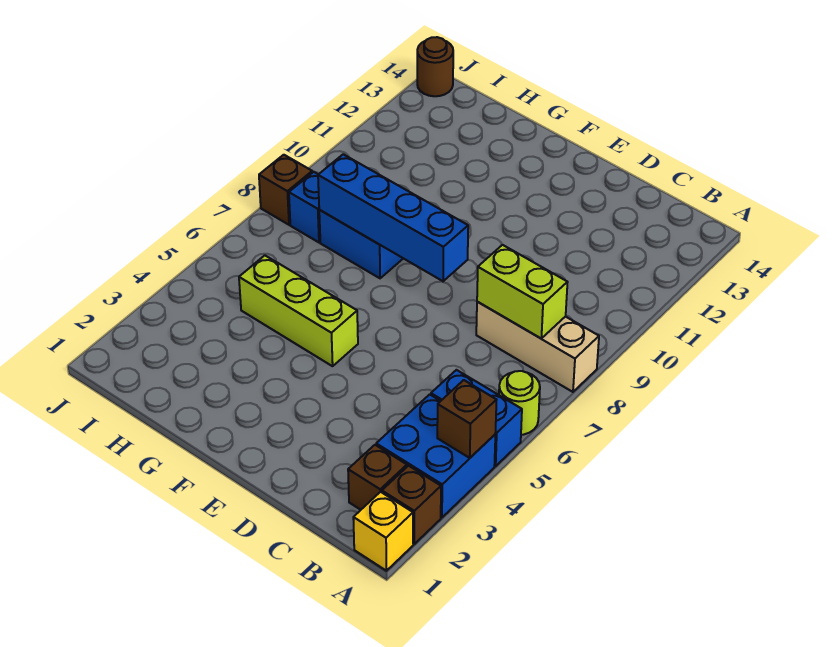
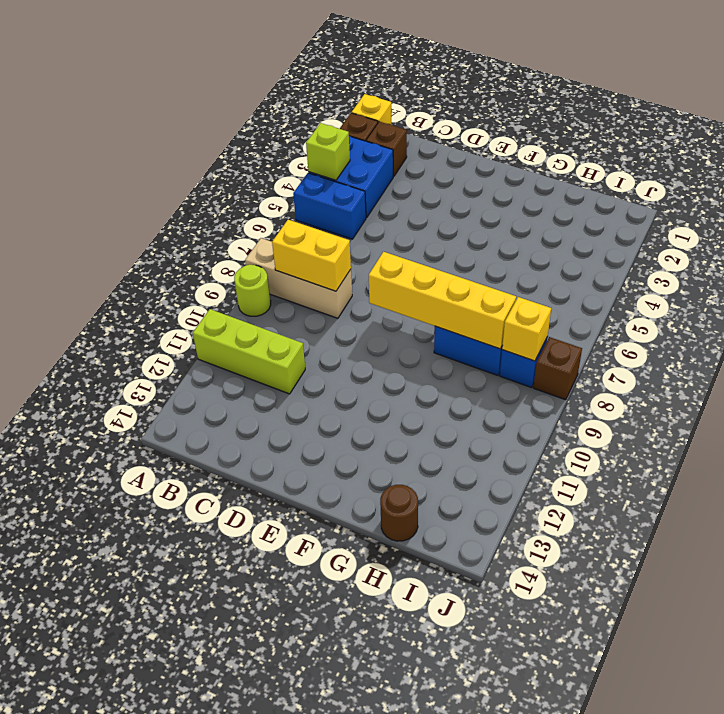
brown brick A4 level 2 -> lime brick A4 level 2
lime round brick A6 level 1 -> lime round brick A9 level 1
lime brick B8:C8 level 2 -> yellow brick B8:C8 level 2
blue brick E8:H8 level 2 -> yellow brick E8:H8 level 2
lime brick F5:H5 level 1 -> lime brick A11:C11 level 1
none -> yellow brick I8 level 2
brown round brick J14 level 1 -> brown round brick H14 level 1

